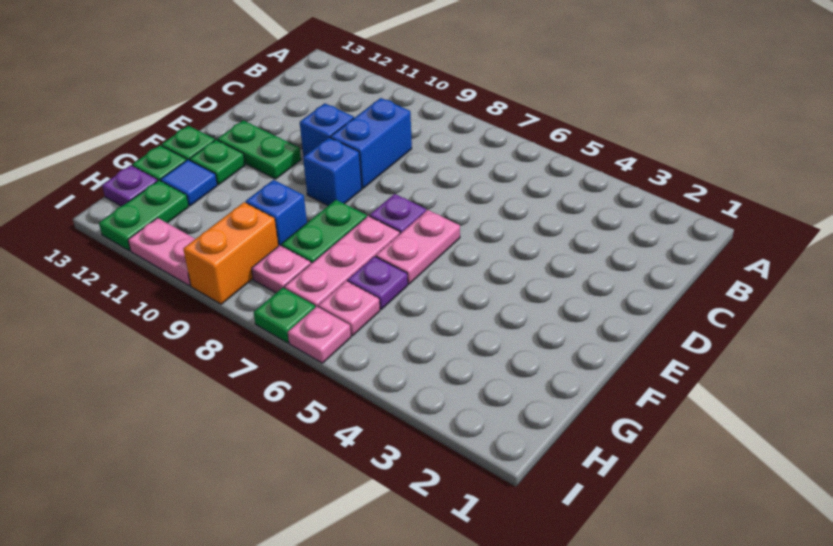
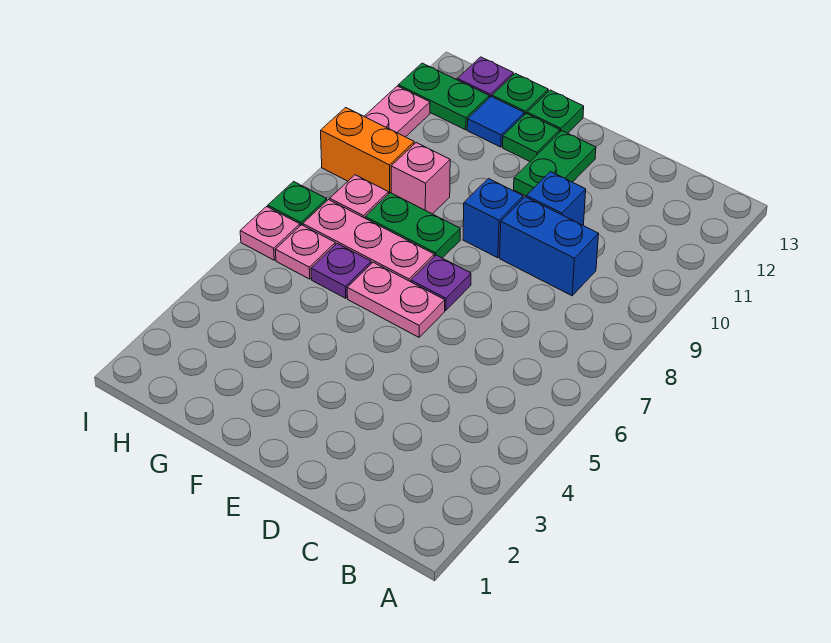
blue brick G9 level 1 -> pink brick G9 level 1

